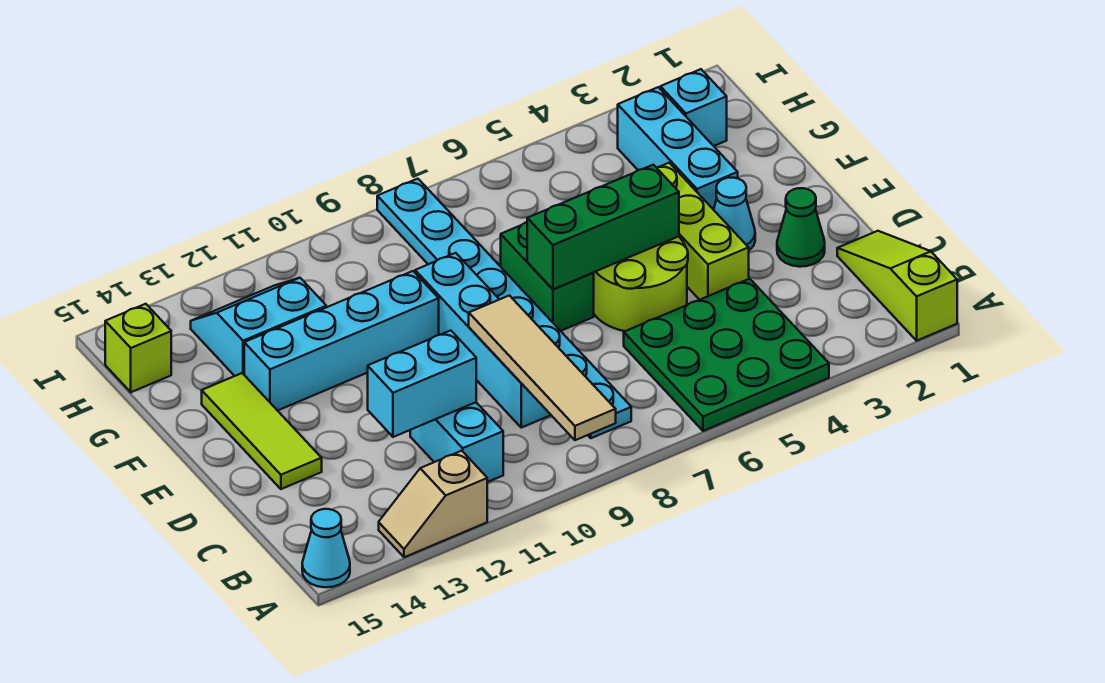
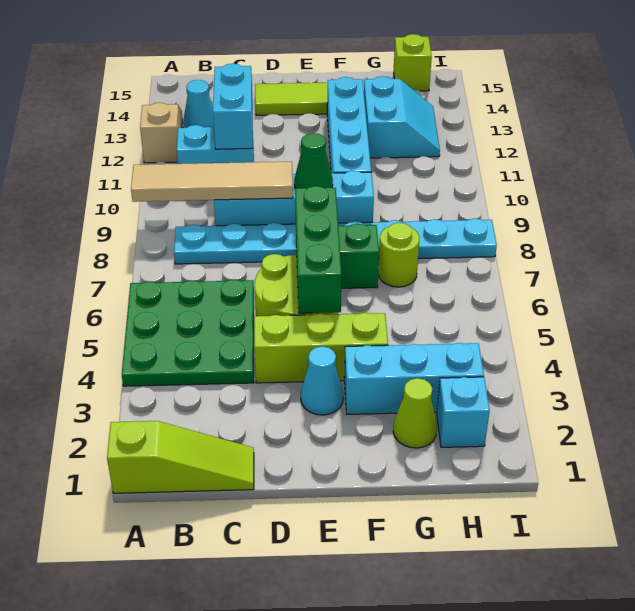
cyan cone A15 level 1 -> cyan cone B13 level 1
green cone D2 level 1 -> green cone E9 level 2
none -> lime cone G2 level 1
none -> lime round brick G7 level 1

